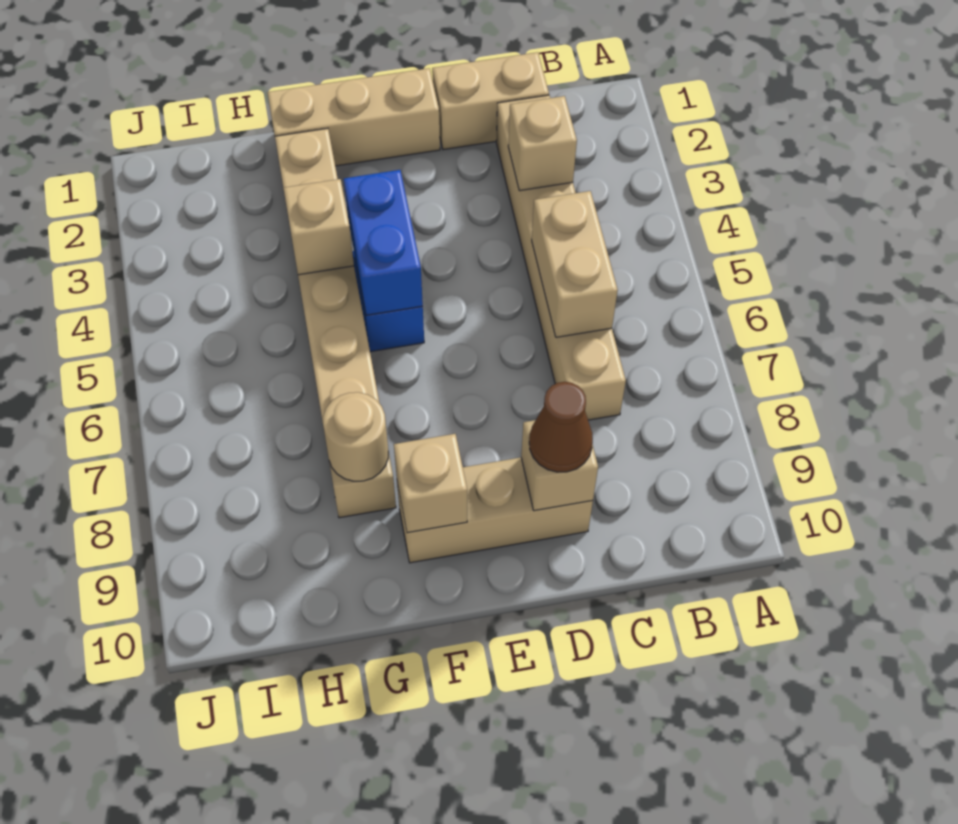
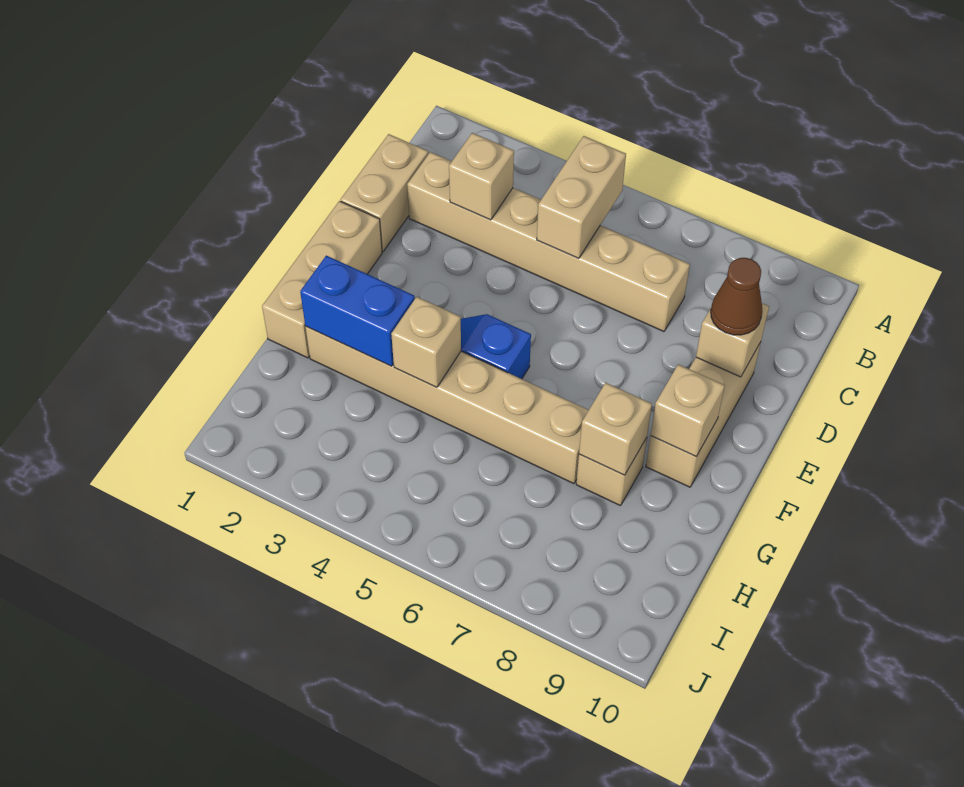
tan brick C5:C6 level 2 -> tan brick B5:C5 level 2
blue brick F4:F5 level 2 -> blue brick G2:G3 level 2
tan round brick G8 level 2 -> tan brick G8 level 2

